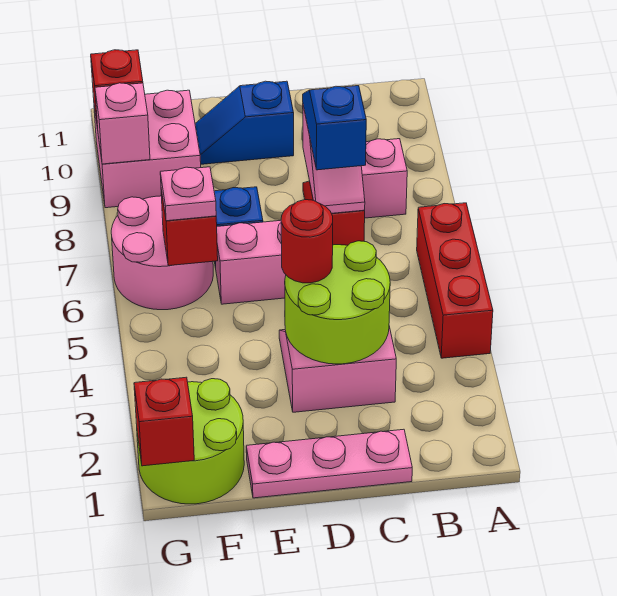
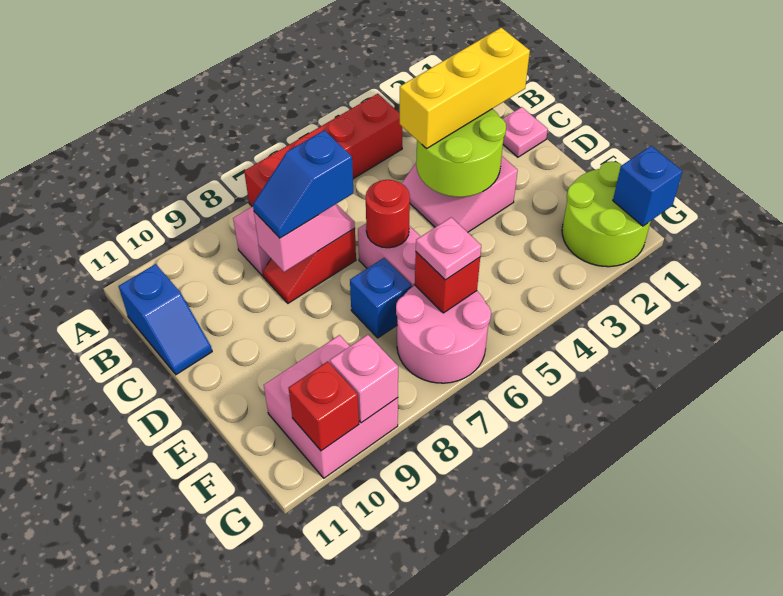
red brick A4:A6 level 1 -> red brick A4:A7 level 1
pink plate C1:E1 level 1 -> pink plate C1 level 1
none -> yellow brick C2:C4 level 3
red round brick D4 level 3 -> red round brick D6 level 2
blue slope D10:E10 level 1 top D -> blue slope B11:C11 level 1 top B
red brick G1 level 2 -> blue brick G1 level 2

